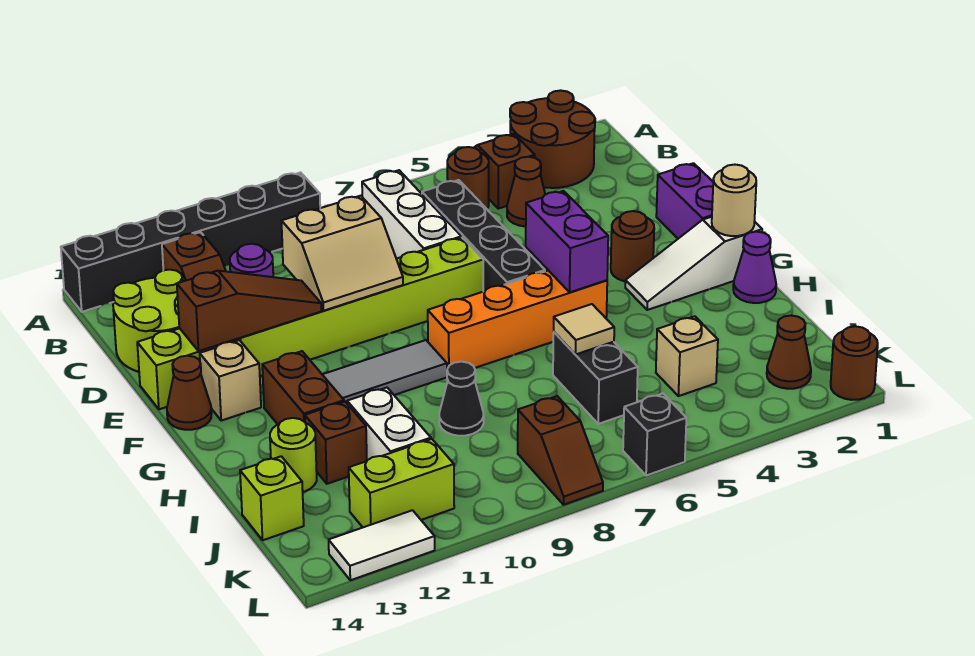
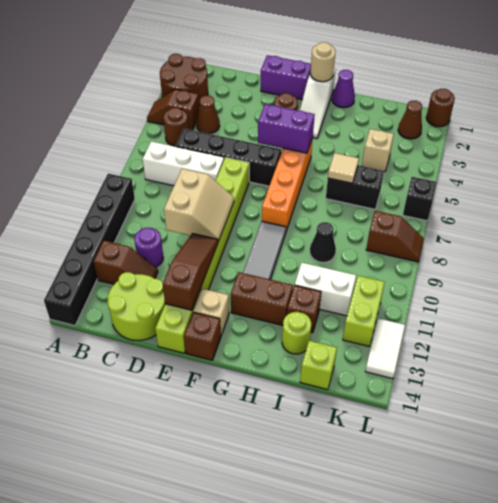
brown cone F14 level 1 -> brown brick F14 level 1

